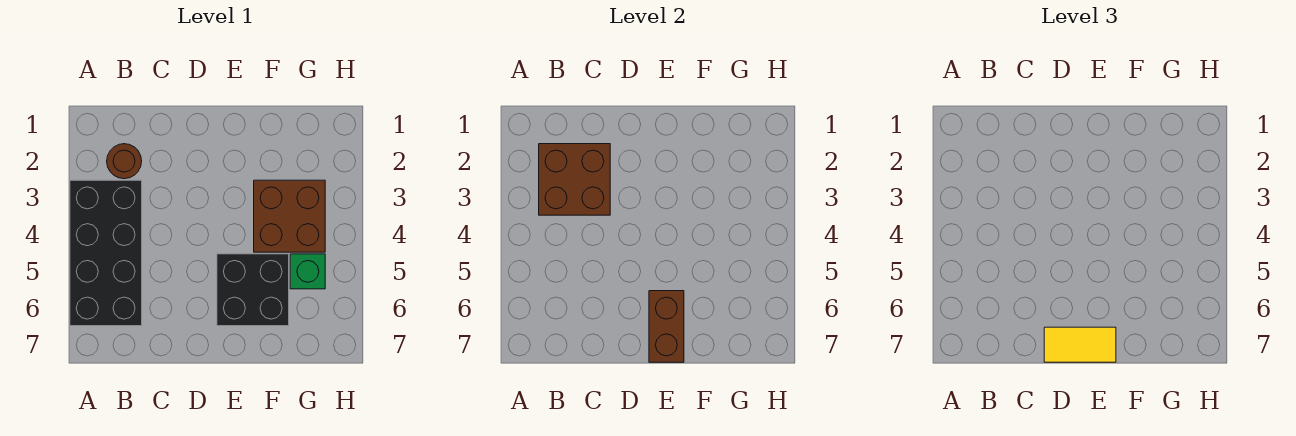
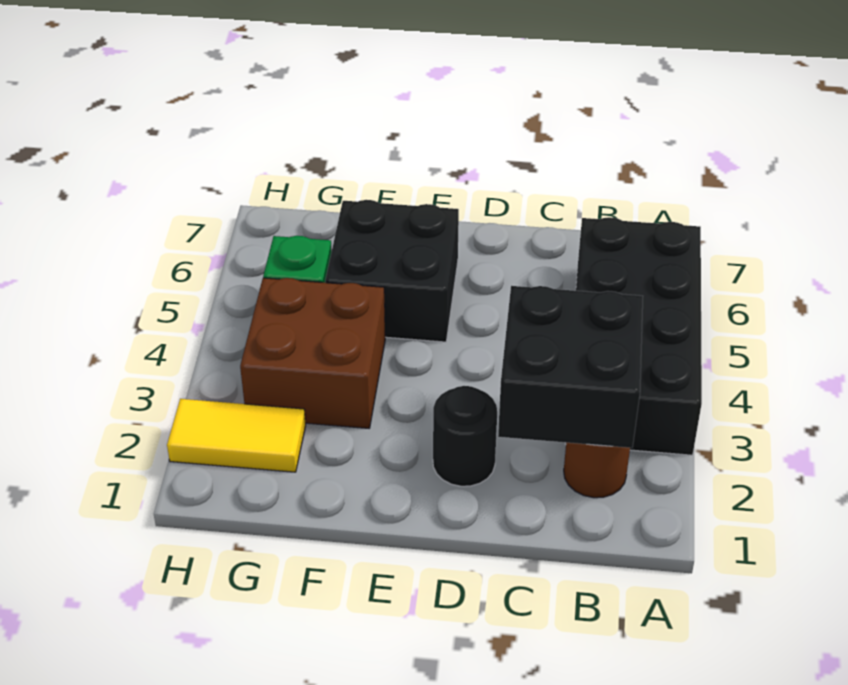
brown brick B2:C3 level 2 -> black brick B2:C3 level 2
none -> black round brick D2 level 1
yellow tile D7:E7 level 3 -> yellow tile G2:H2 level 1
brown brick E6:E7 level 2 -> none

